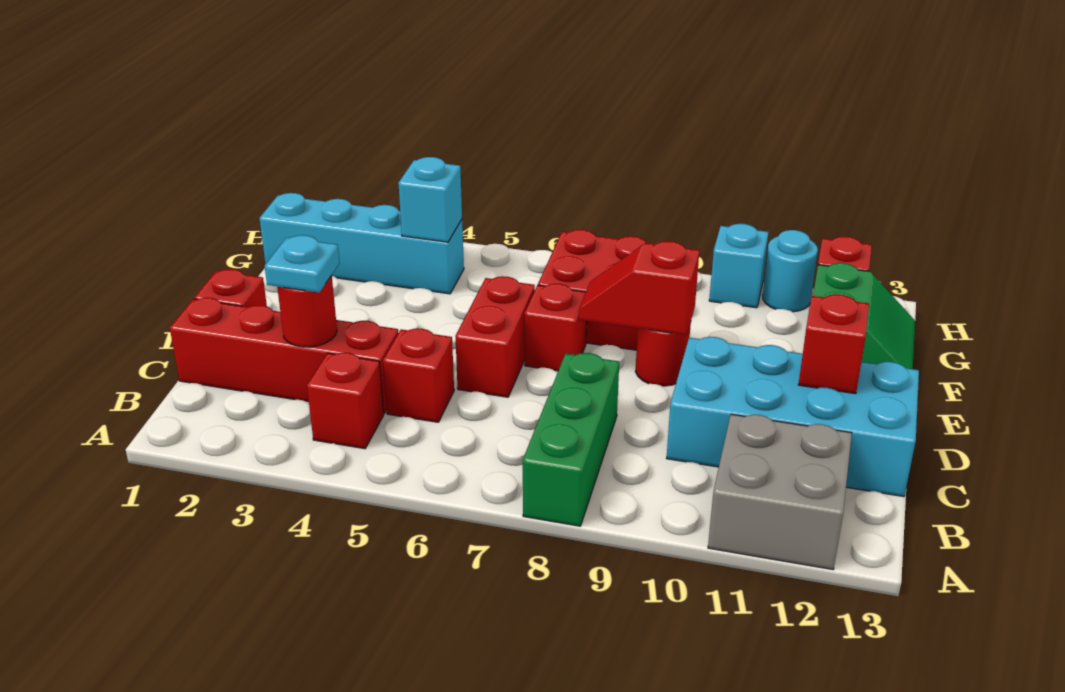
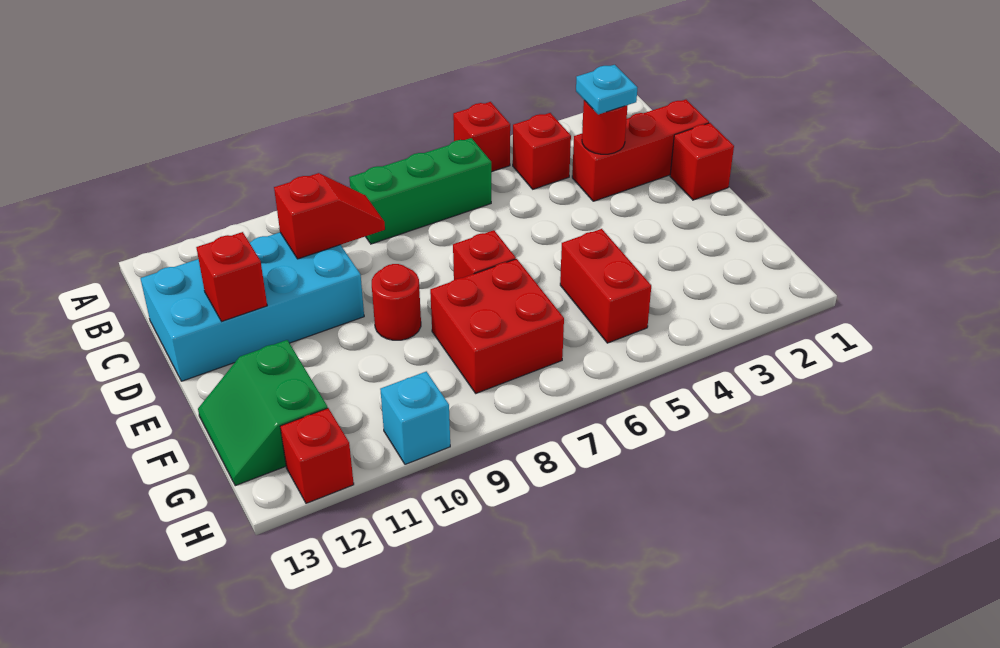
green brick A8:C8 level 1 -> green brick B6:B8 level 1
grey brick A11:B12 level 1 -> none
red brick C1:C4 level 1 -> red brick C1:C3 level 1
red brick C5 level 1 -> red brick A5 level 1
red brick D6:E6 level 1 -> red brick F5:G5 level 1
red slope E8:E9 level 2 top 9 -> red slope C9:C10 level 2 top 10
cyan brick G1:G4 level 1 -> none
cyan brick G4 level 2 -> none
cyan round brick H11 level 1 -> none

